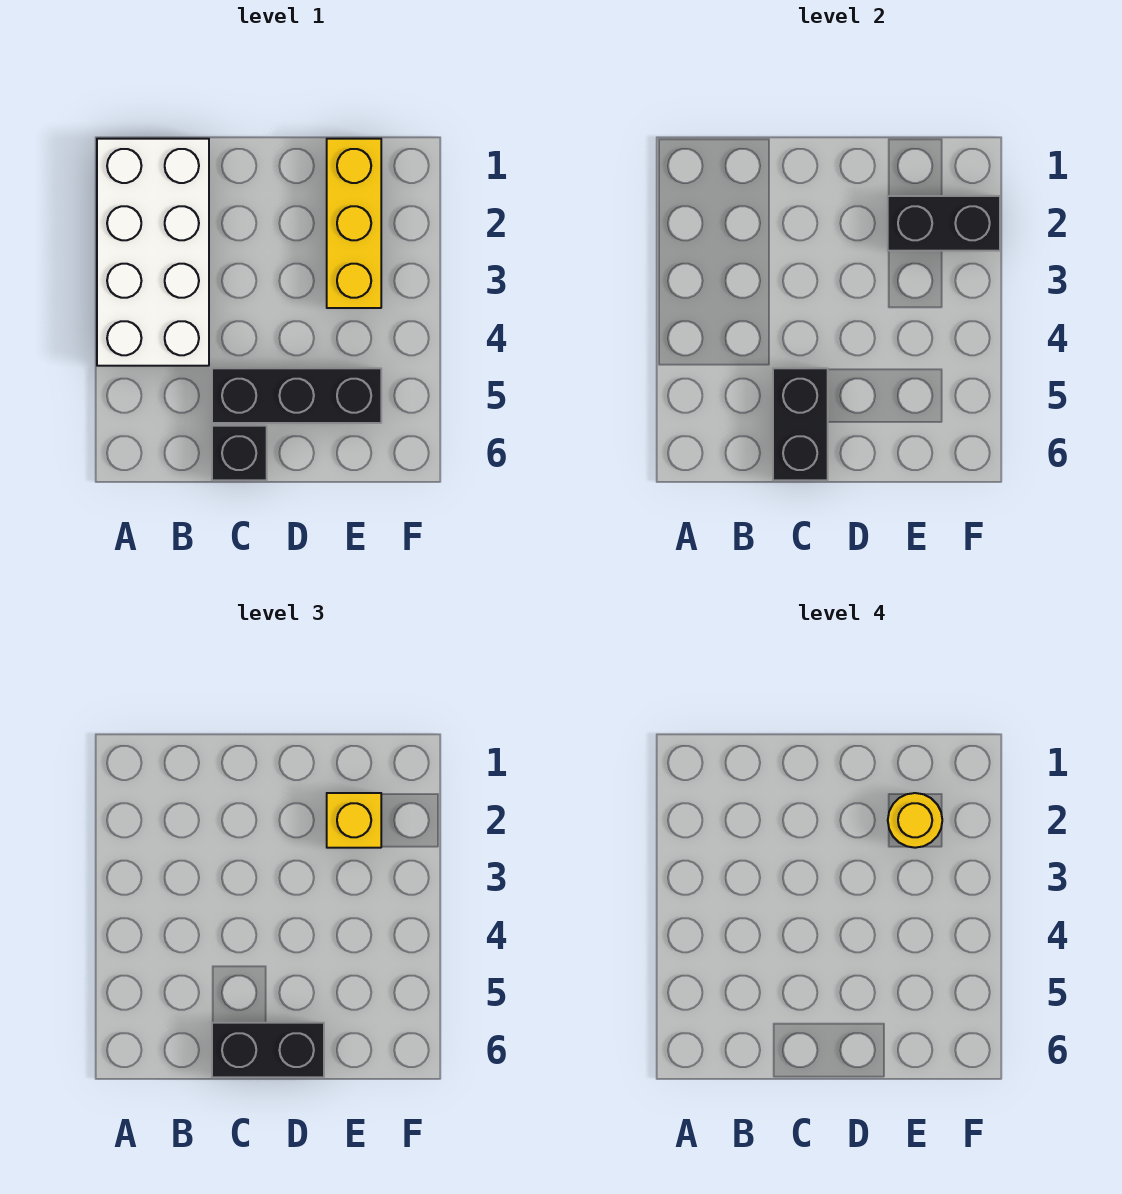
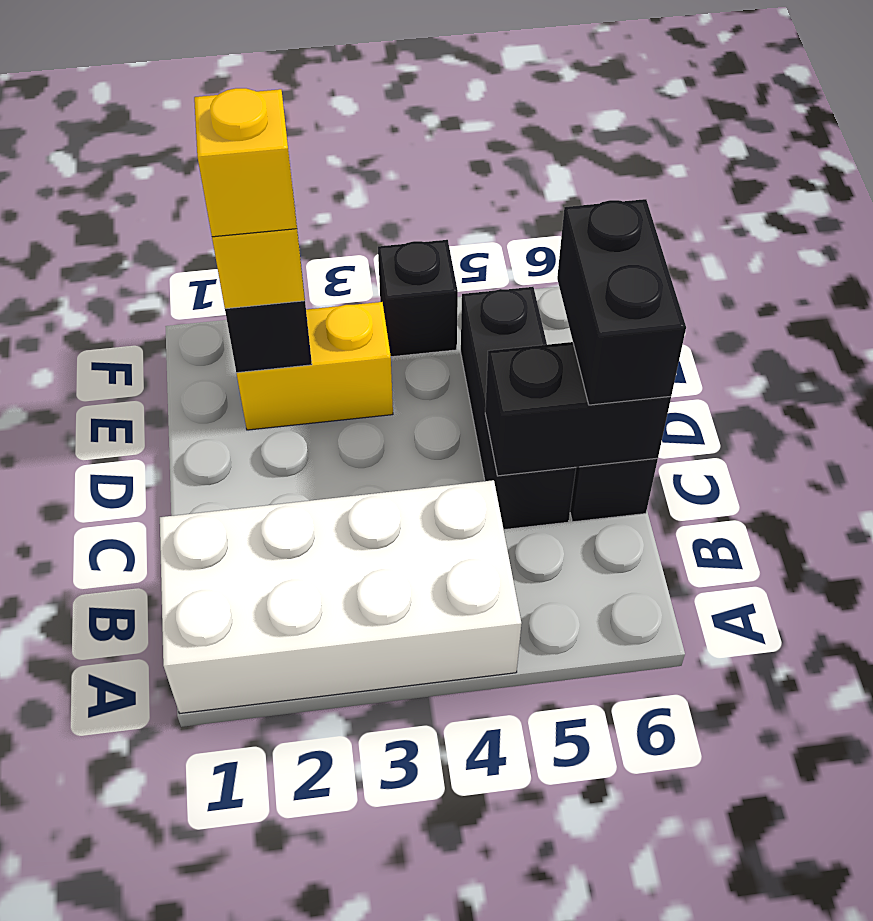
yellow brick E1:E3 level 1 -> yellow brick E2:E3 level 1
yellow round brick E2 level 4 -> yellow brick E2 level 4
none -> black brick F4 level 1

